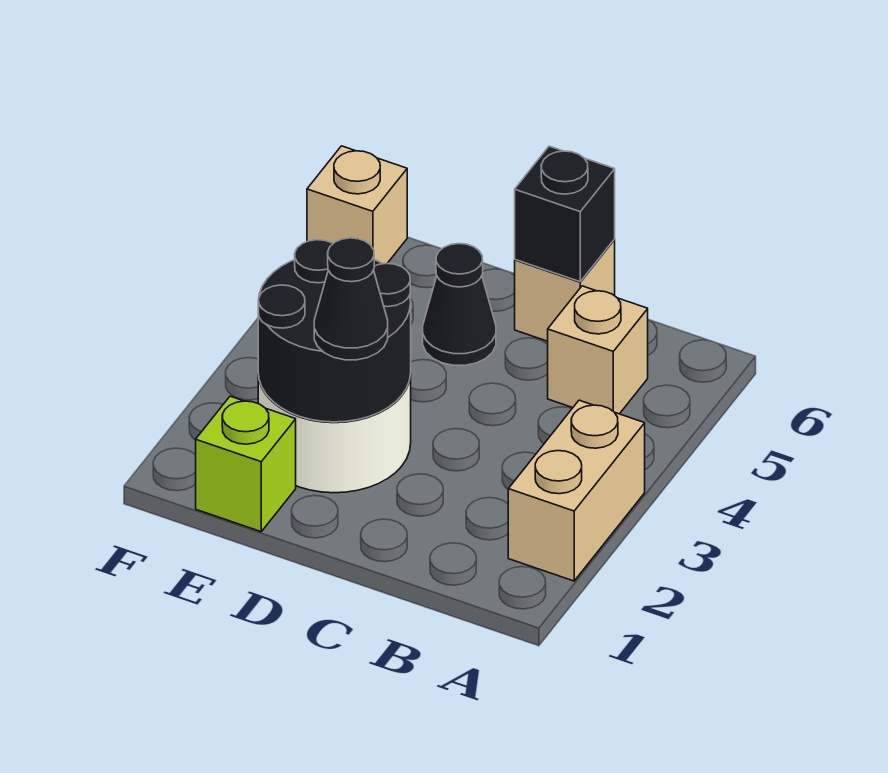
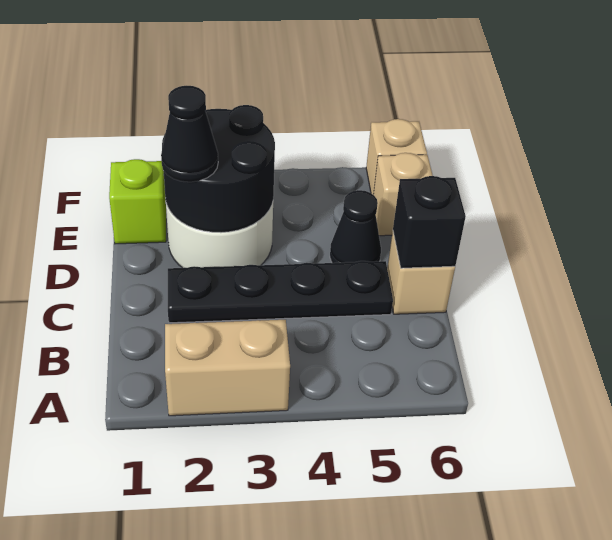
tan brick B5 level 1 -> tan brick E6 level 1
none -> black plate C2:C5 level 1

